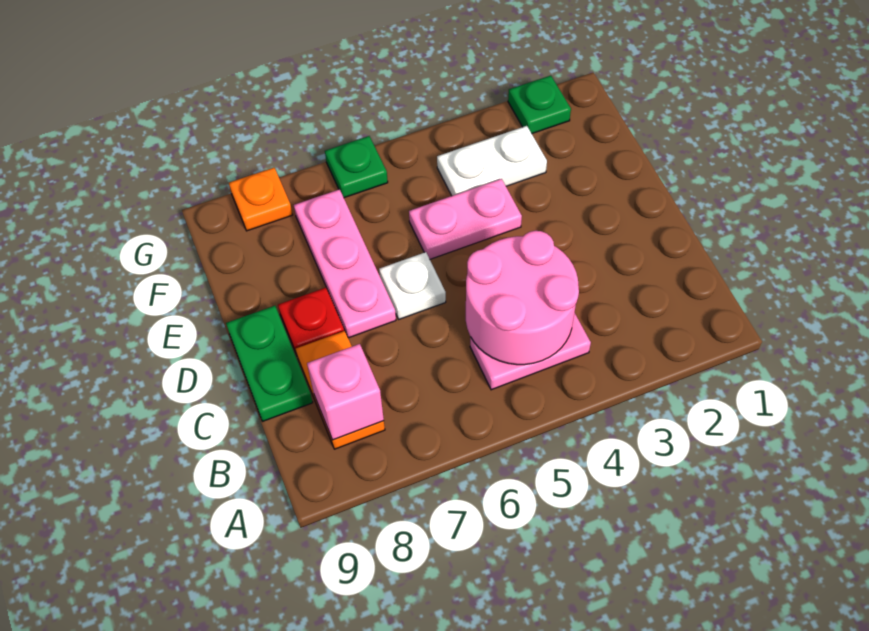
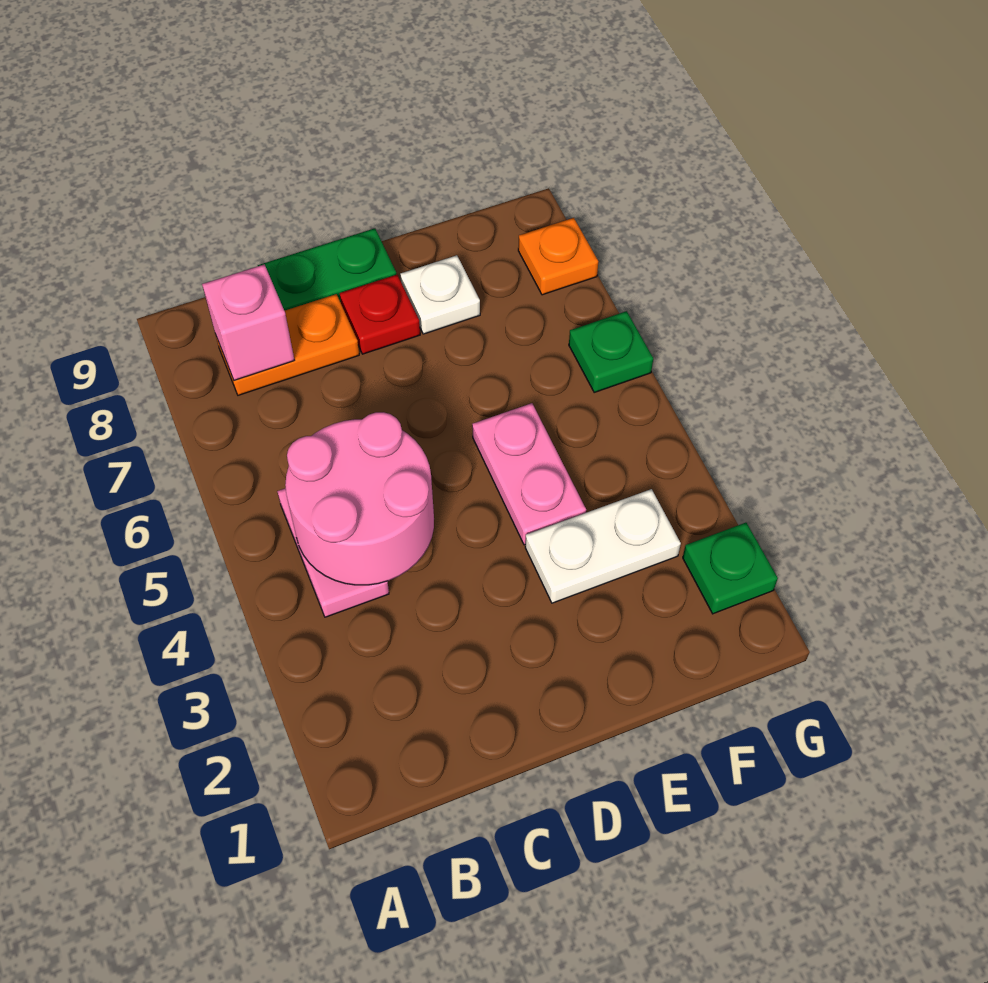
white plate D6 level 1 -> white plate E8 level 1
pink plate D7:F7 level 1 -> none
white plate F3:F4 level 1 -> white plate E3:F3 level 1

